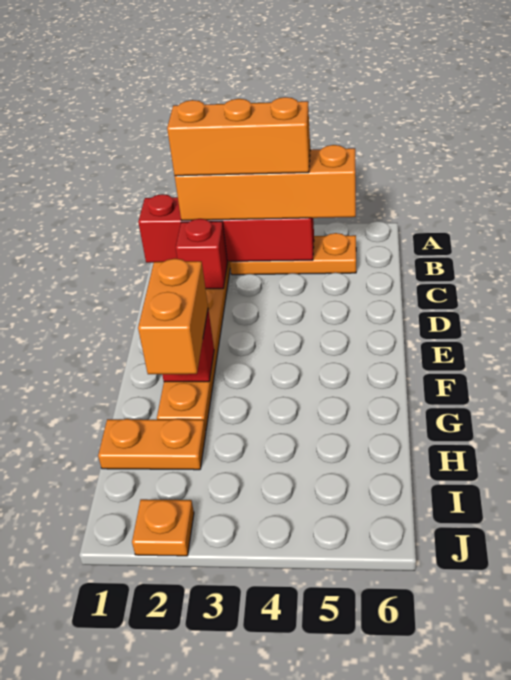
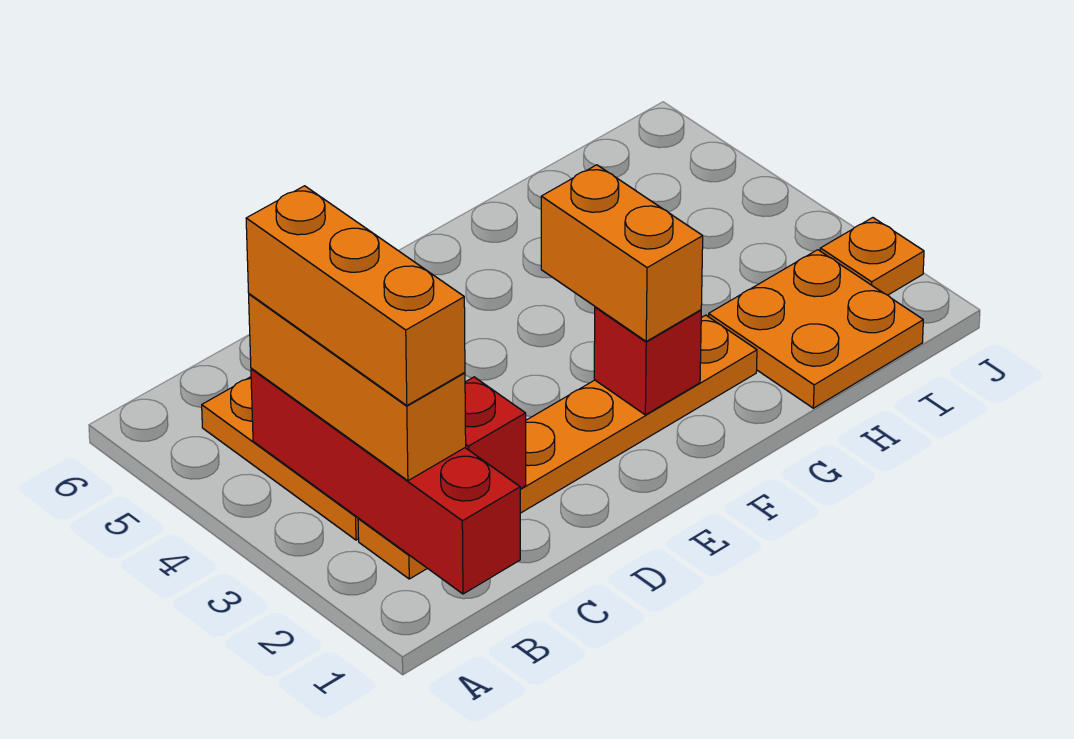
orange brick B2:B5 level 3 -> orange brick B2:B4 level 3
orange brick F2:G2 level 3 -> orange brick F2:F3 level 3
orange plate H1:H2 level 1 -> orange plate H1:I2 level 1

